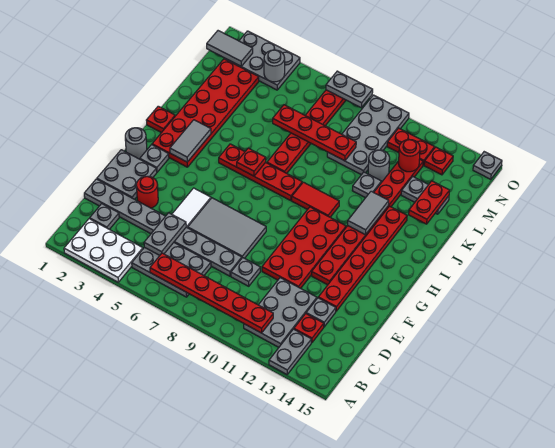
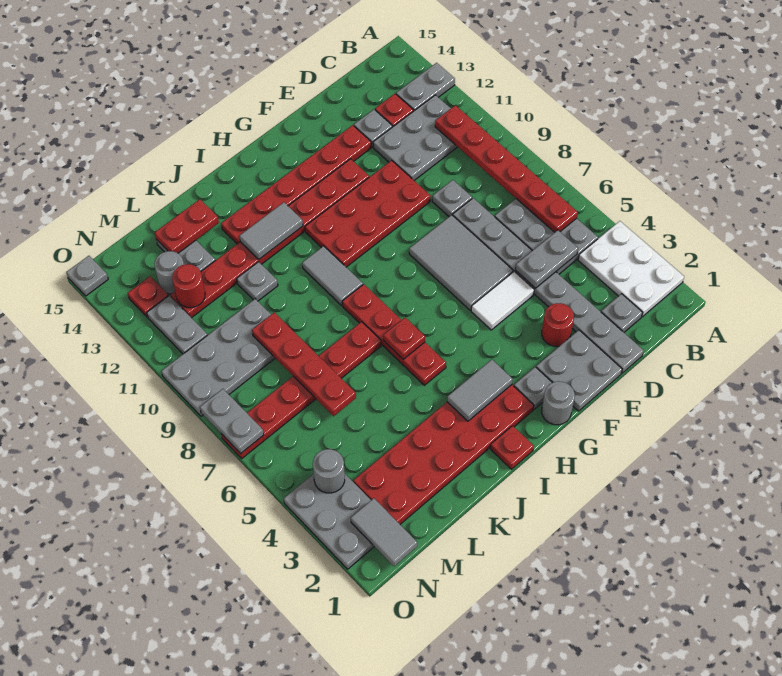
red tile I9:I10 level 1 -> grey tile I9:I10 level 1
grey round brick L11 level 1 -> grey round brick M13 level 1
red plate N11:N12 level 1 -> grey plate N11:N12 level 1

